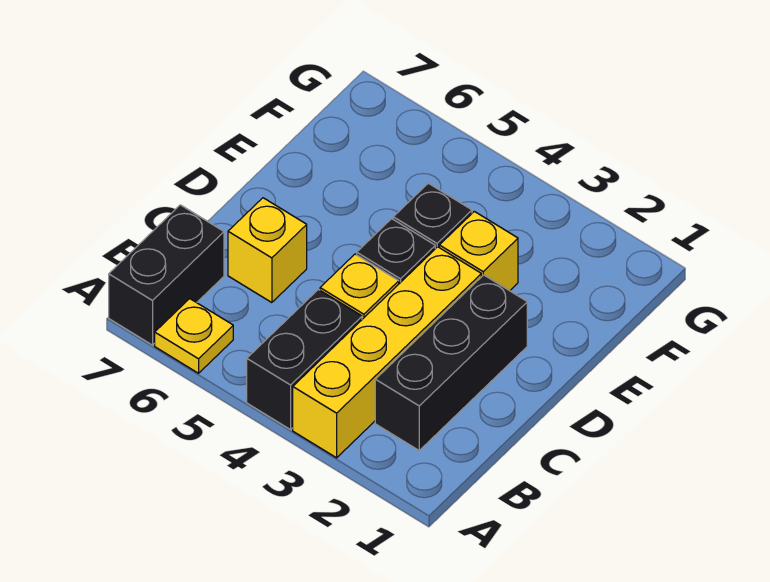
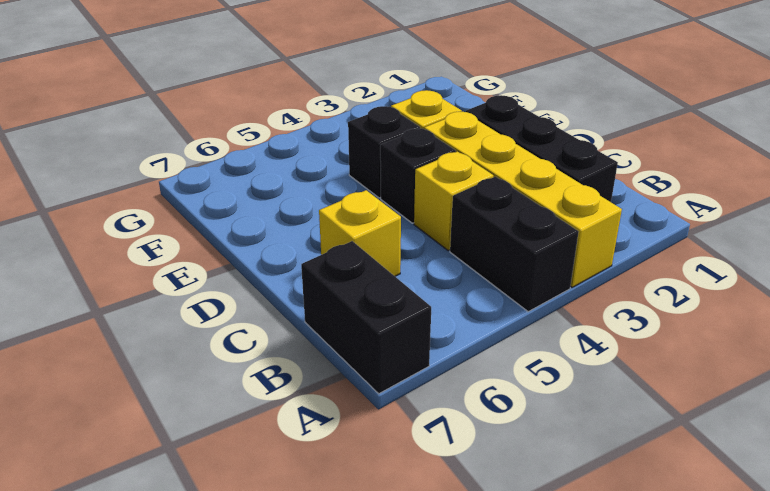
yellow plate A6 level 1 -> none

